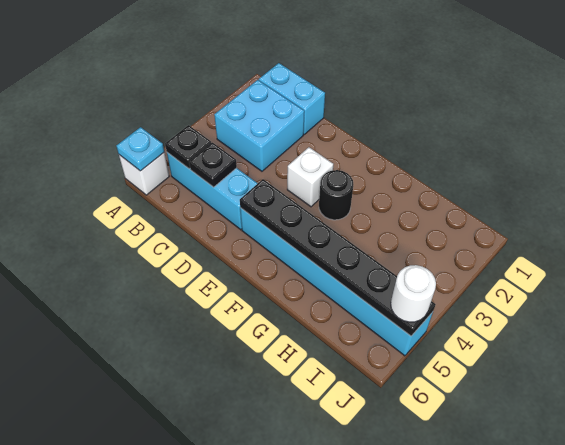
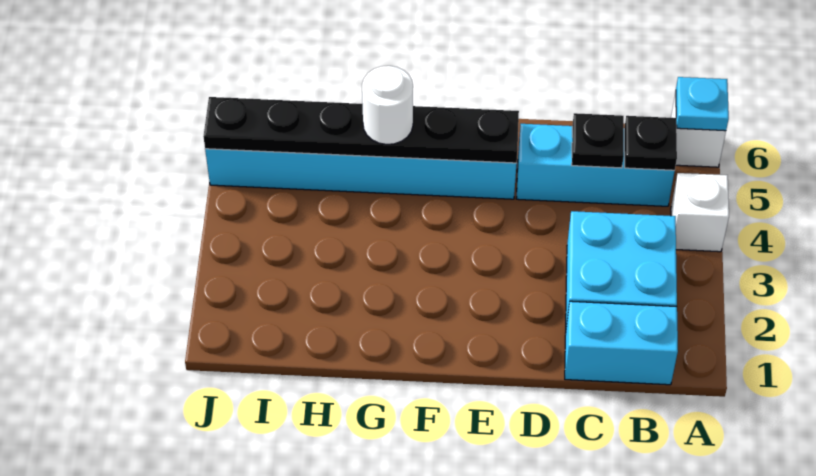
white brick E3 level 1 -> white brick A4 level 1
black round brick F3 level 1 -> none
white round brick J5 level 3 -> white round brick G5 level 3

